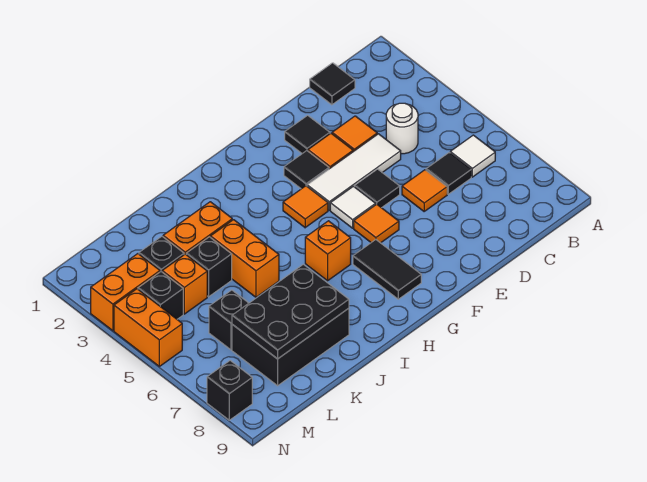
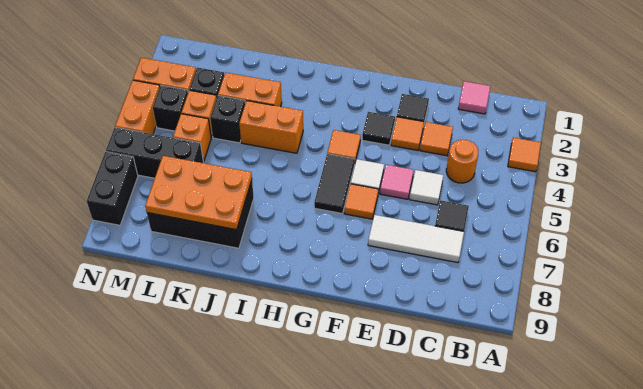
white tile B6 level 1 -> white tile D5 level 1
black tile C1 level 1 -> pink tile C1 level 1
white round brick C4 level 1 -> orange round brick C4 level 1
white tile D4:F4 level 1 -> white tile C7:E7 level 1
orange tile D6 level 1 -> orange tile A3 level 1
black tile E5 level 1 -> pink tile E5 level 1
black tile G7:G8 level 1 -> black tile G5:G6 level 1
orange brick H6 level 1 -> orange brick L5 level 1
orange brick J4:J5 level 1 -> orange brick I4:J4 level 1
black plate J7:L8 level 2 -> orange plate J7:L8 level 2
black brick L6 level 1 -> black brick L6:N6 level 1
black brick N8 level 1 -> black brick N7:N8 level 1

